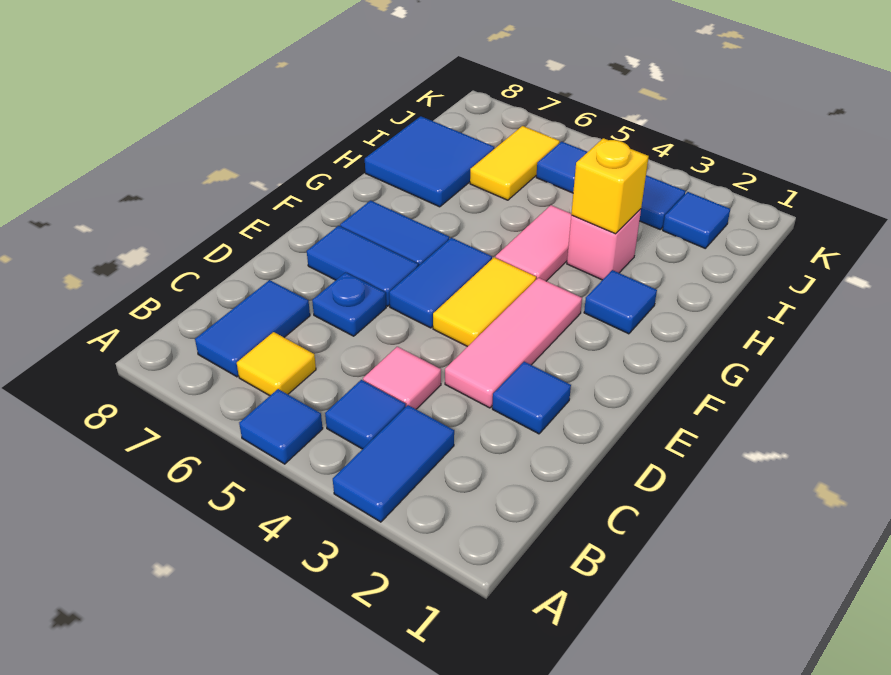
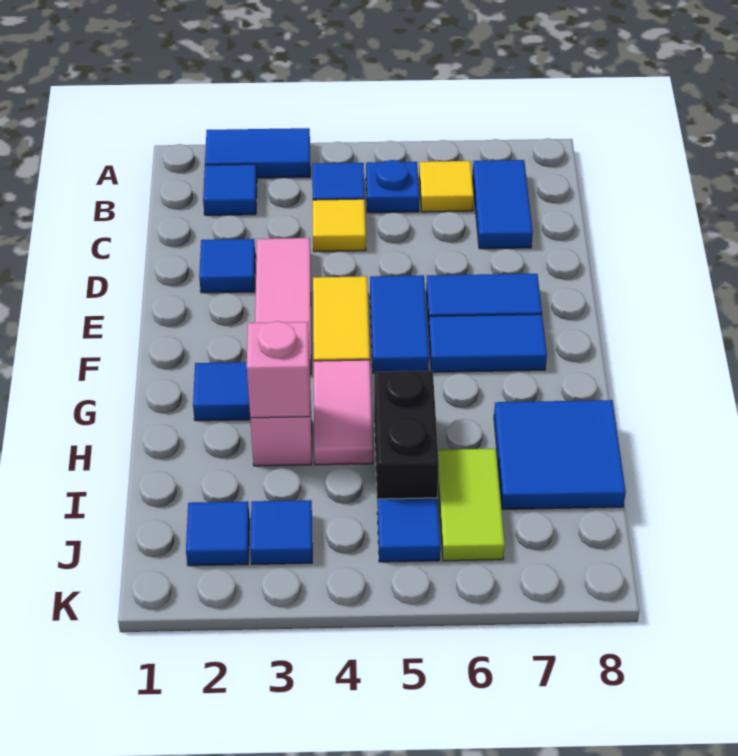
blue tile A3:B3 level 1 -> blue tile A2:A3 level 1
blue tile A5 level 1 -> blue tile B2 level 1
pink tile C4 level 1 -> yellow tile C4 level 1
blue plate D6 level 1 -> blue plate B5 level 1
yellow brick H3 level 2 -> pink brick H3 level 2
none -> black brick H5:I5 level 1
yellow tile I6:J6 level 1 -> lime tile I6:J6 level 1

